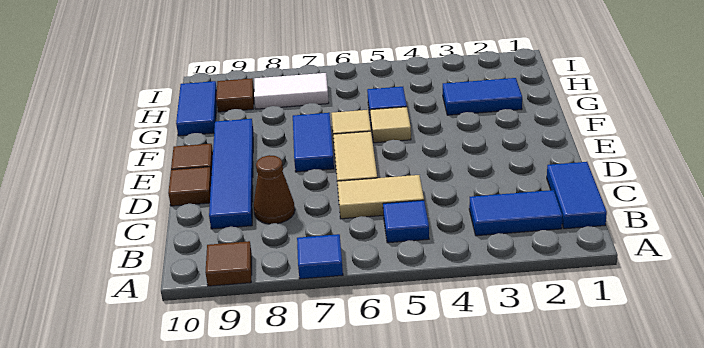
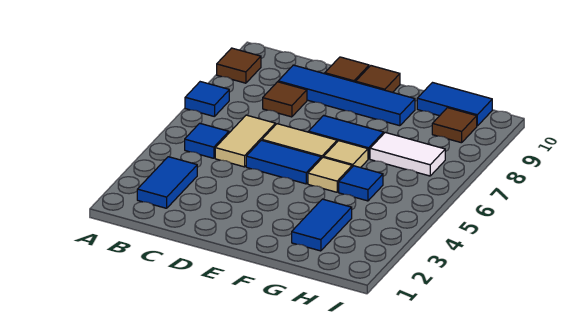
blue tile B1:C1 level 1 -> blue tile D5:E5 level 1
brown cone C8 level 1 -> brown tile C8 level 1
white tile H7:H8 level 1 -> white tile G7:H7 level 1

